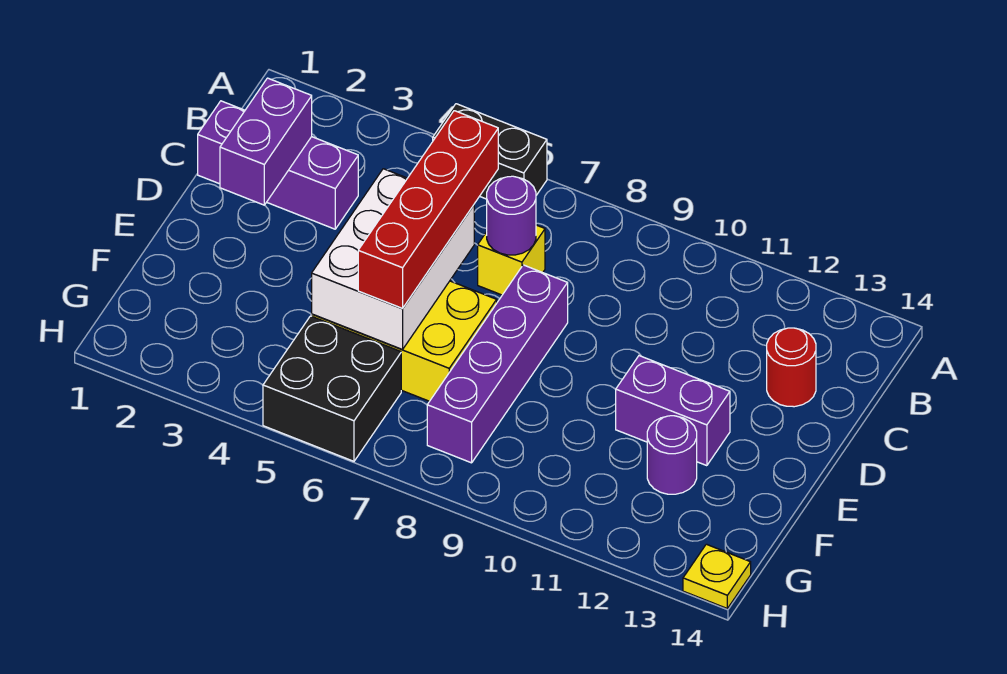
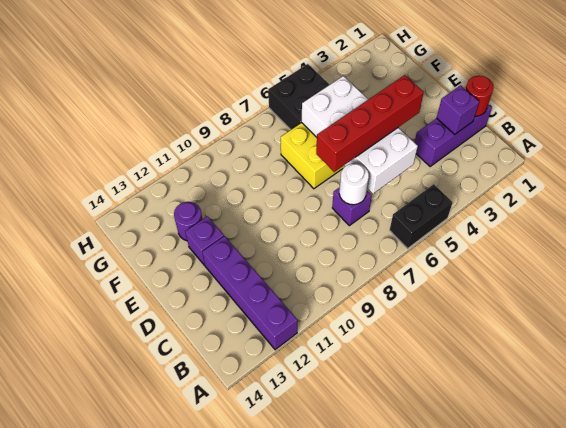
purple brick C2:D2 level 2 -> purple brick C2 level 2
red brick C6:F6 level 3 -> red brick D4:D7 level 3
yellow brick C7 level 1 -> purple brick C7 level 1
purple round brick C7 level 2 -> white round brick C7 level 2
red round brick C13 level 1 -> red round brick C1 level 2
white brick D5:F6 level 2 -> white brick C5:F6 level 2
purple brick D8:G8 level 1 -> purple brick A12:D12 level 1
purple brick E11:E12 level 1 -> purple brick E12 level 1
yellow plate H14 level 1 -> none

